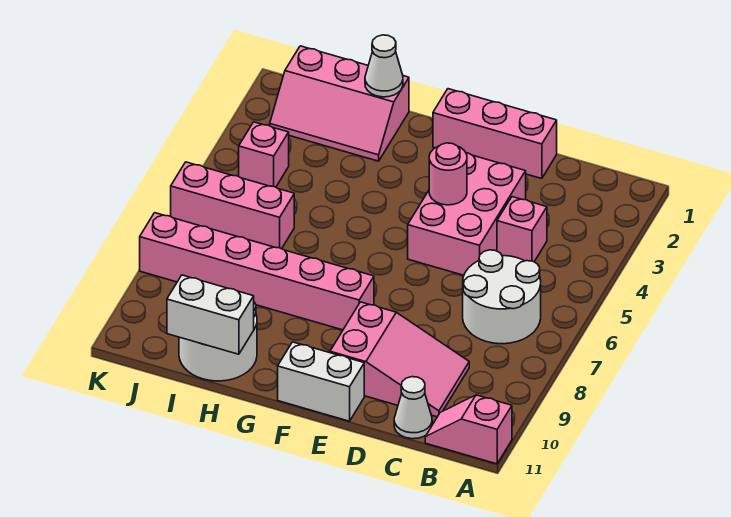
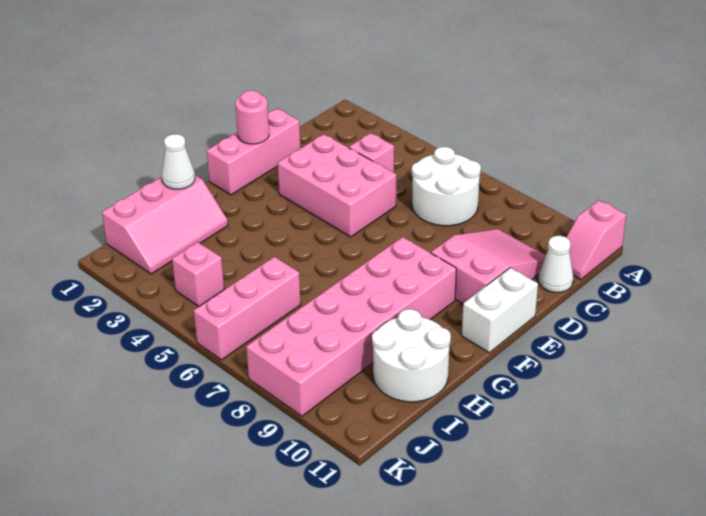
pink round brick E4 level 2 -> pink round brick E1 level 2
pink brick F8:K8 level 1 -> pink brick F8:K9 level 1
white brick H11:I11 level 2 -> none

